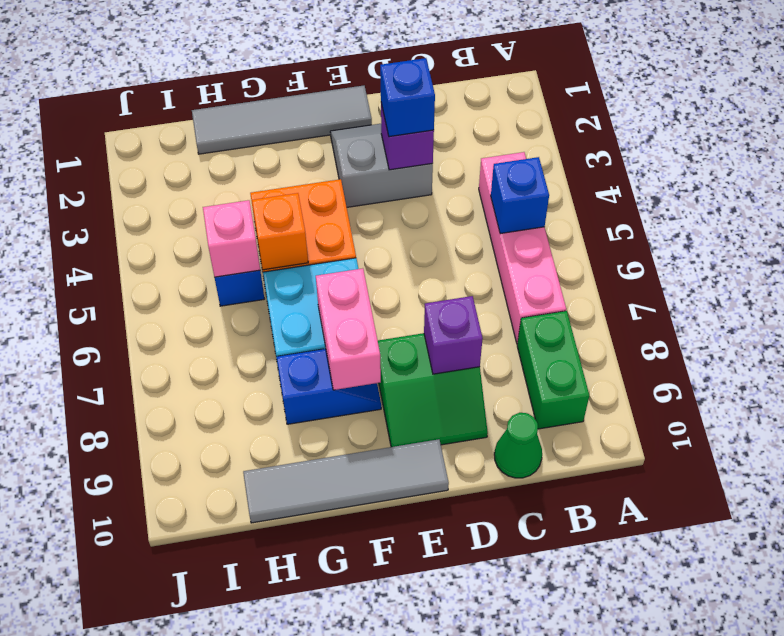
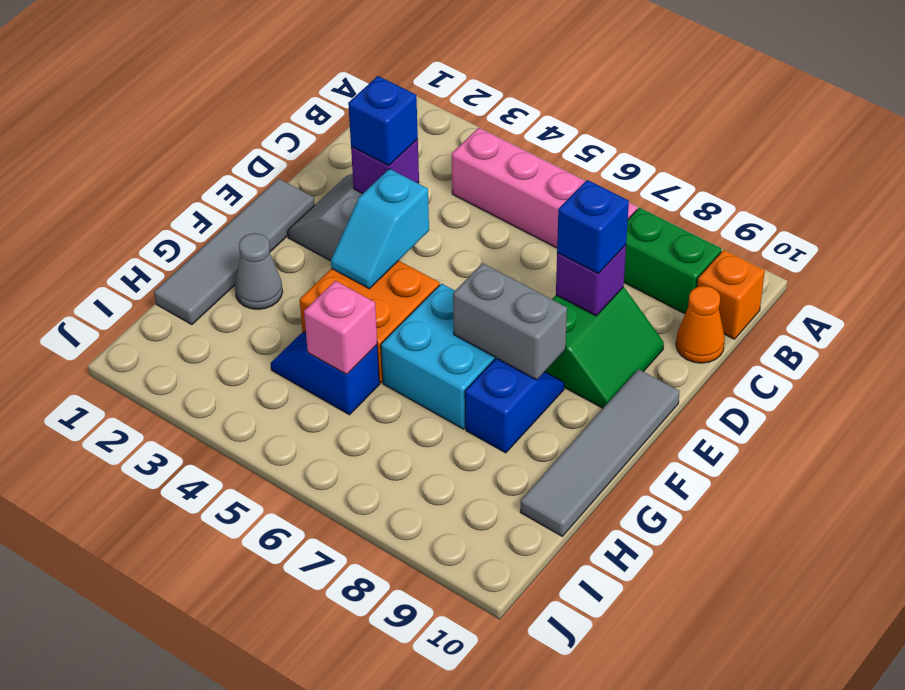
blue brick B5 level 2 -> blue brick D8 level 3
green cone C10 level 1 -> orange cone C10 level 1
none -> cyan slope E4:F4 level 2 top E
pink brick F7:F8 level 2 -> grey brick F7:F8 level 2
none -> grey cone G2 level 1
orange brick G5 level 2 -> orange brick B10 level 1

